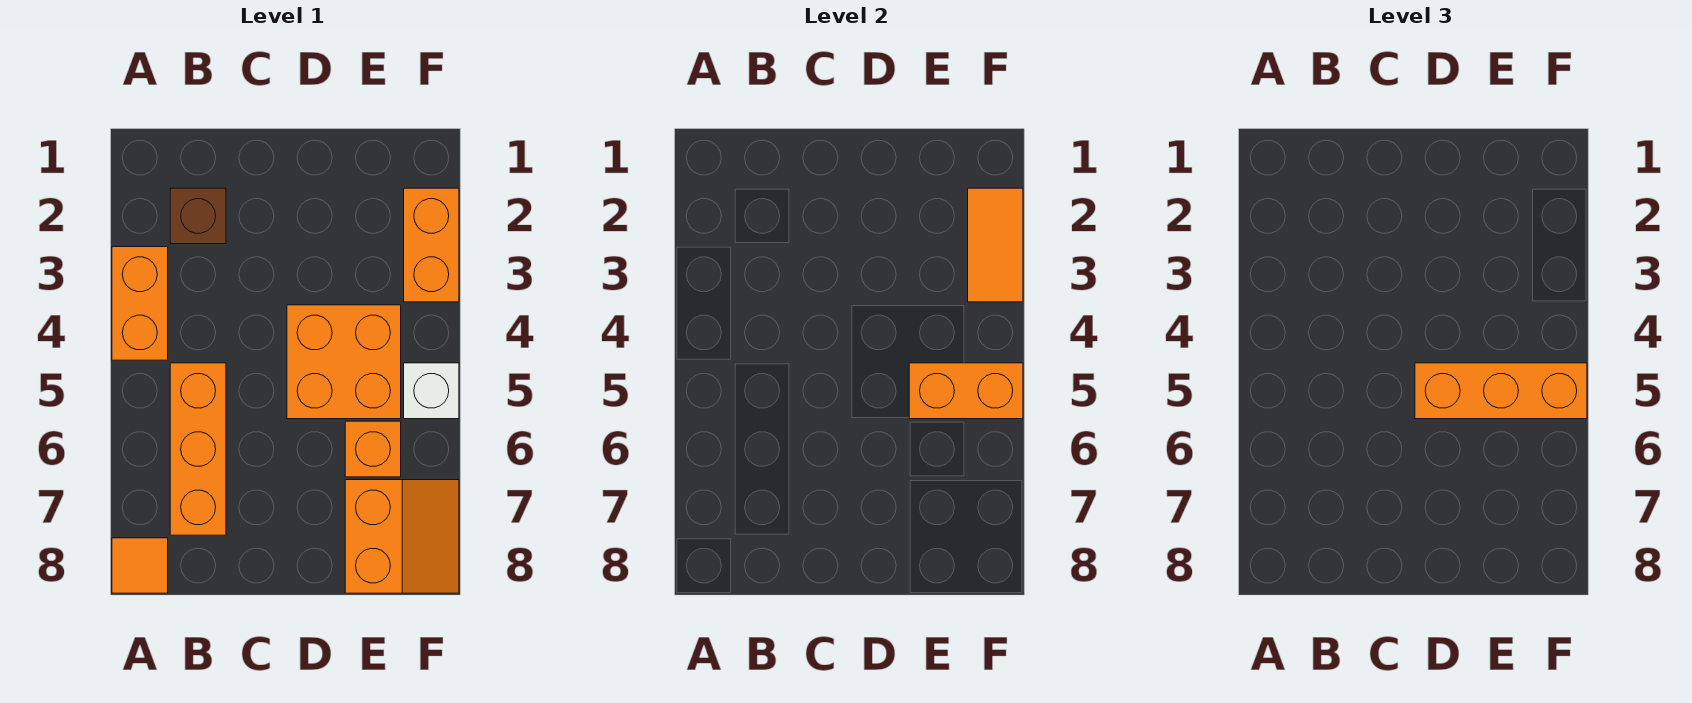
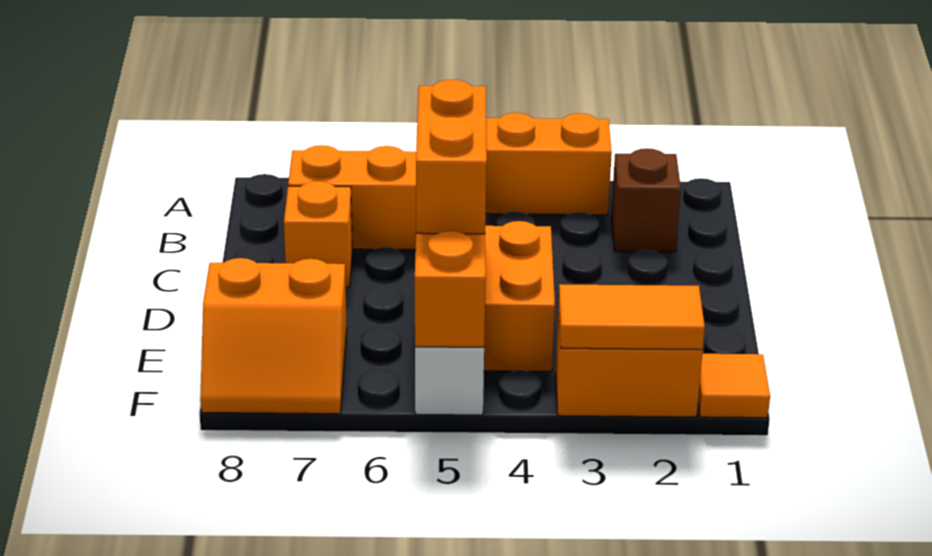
orange tile A8 level 1 -> orange tile F1 level 1
orange brick D5:F5 level 3 -> orange brick D5:E5 level 3
orange brick E6 level 1 -> orange brick C7 level 1

